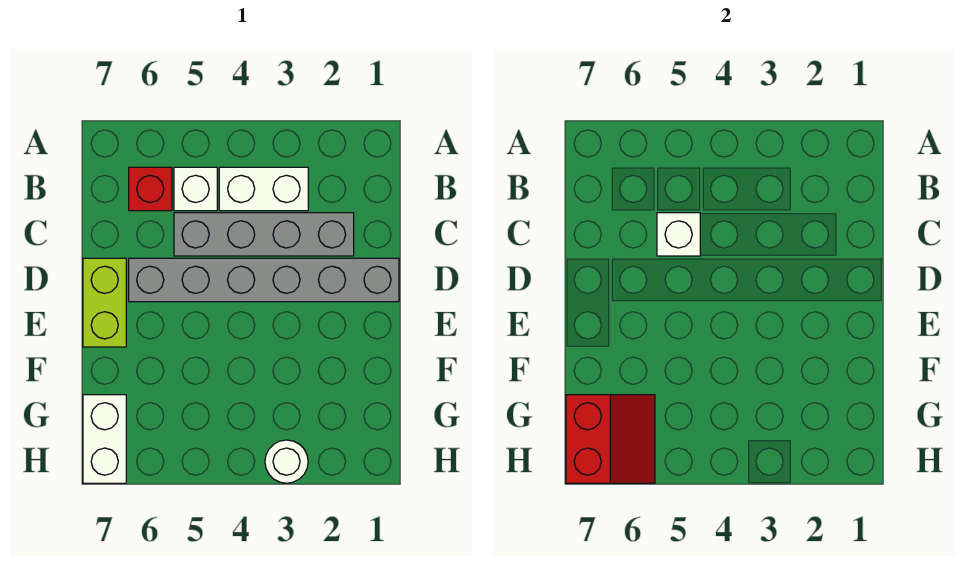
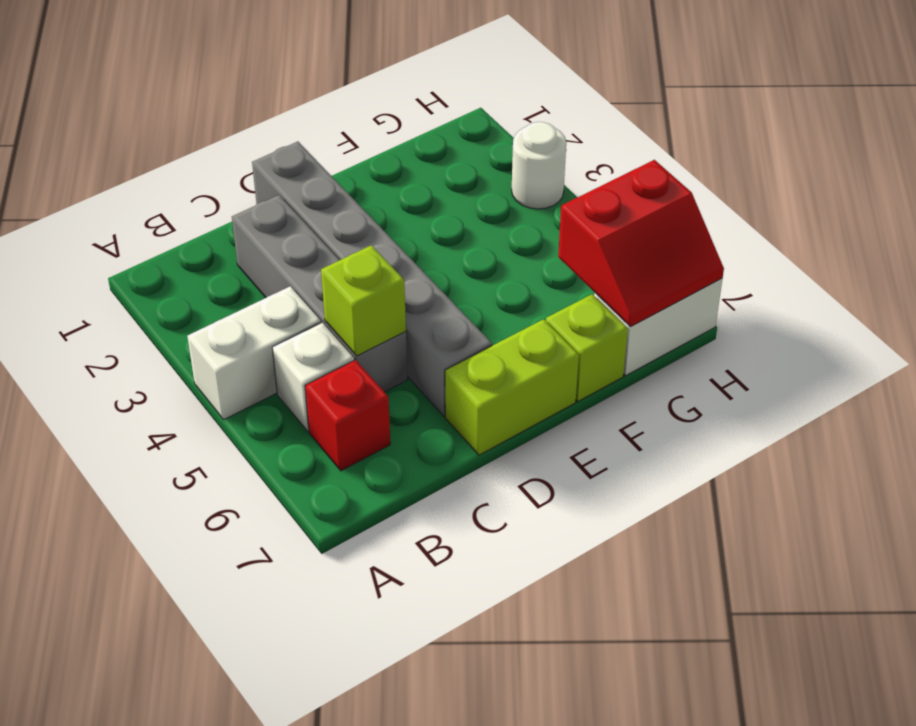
white brick B3:B4 level 1 -> white brick A4:B4 level 1
white brick C5 level 2 -> lime brick C5 level 2
none -> lime brick F7 level 1
red slope G6:H7 level 2 top 7 -> red slope G6:H7 level 2 top 6

